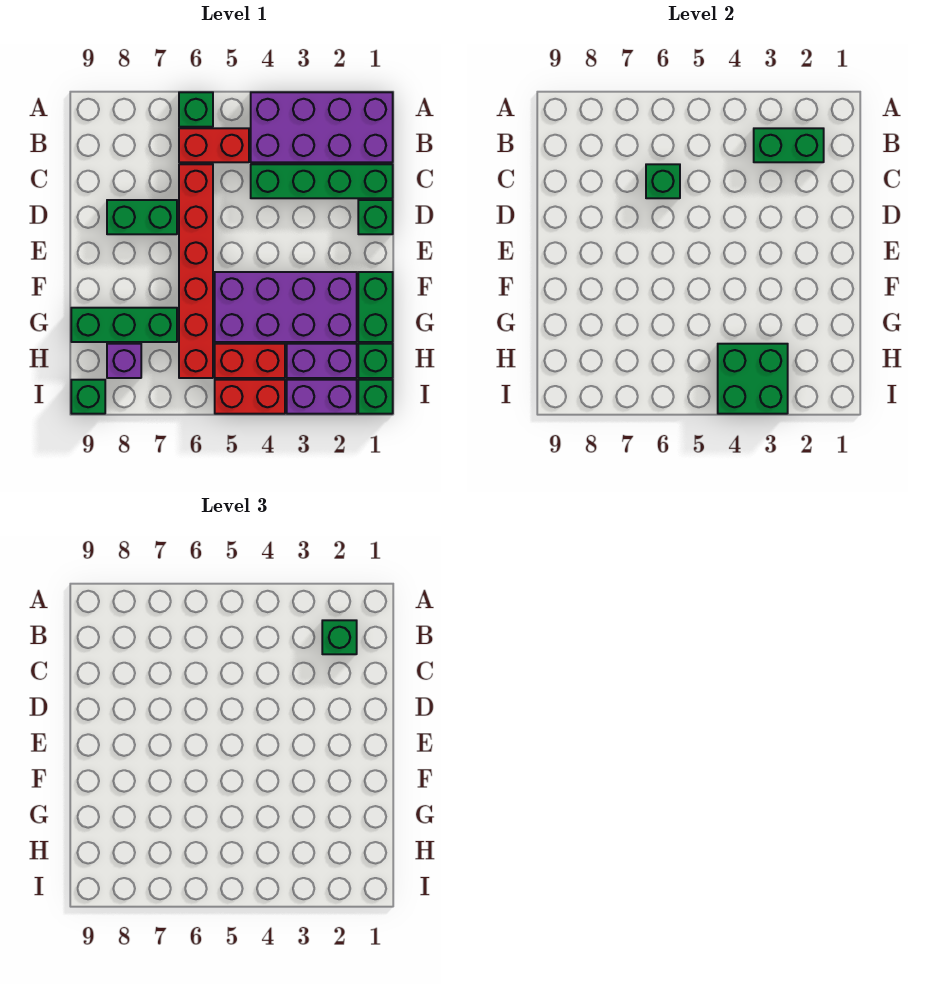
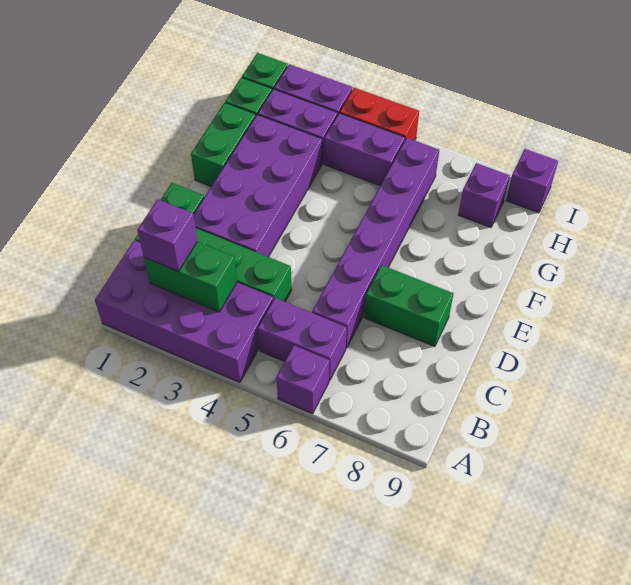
green brick A6 level 1 -> purple brick A6 level 1
green brick B2 level 3 -> purple brick B2 level 3
red brick B5:B6 level 1 -> purple brick B5:B6 level 1
red brick C6:H6 level 1 -> purple brick C6:H6 level 1
green brick C6 level 2 -> none
purple brick F2:G5 level 1 -> purple brick D2:G3 level 1
green brick G7:G9 level 1 -> none
green brick H3:I4 level 2 -> none
red brick H4:H5 level 1 -> purple brick H4:H5 level 1
green brick I9 level 1 -> purple brick I9 level 1

